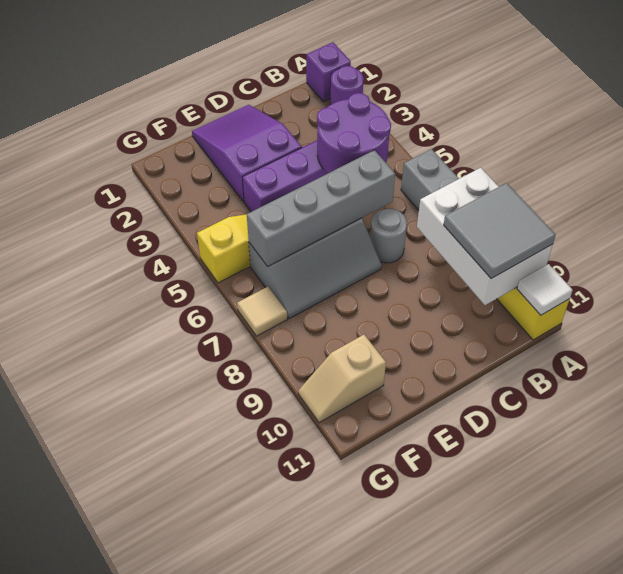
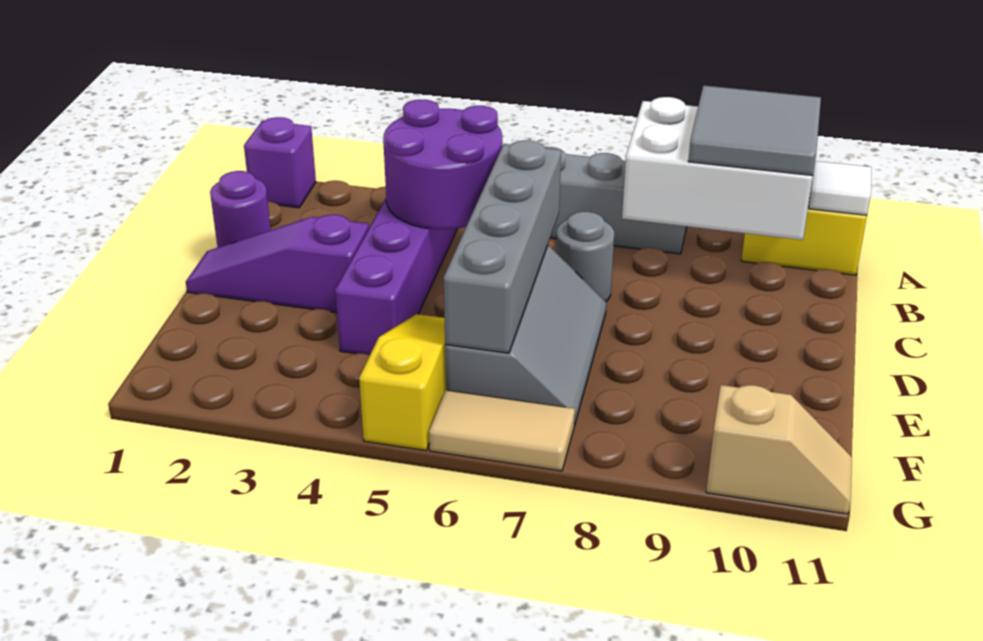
purple round brick A2 level 1 -> purple round brick C1 level 1
purple slope D1:E3 level 1 top 3 -> purple slope D1:D3 level 1 top 3
tan slope F10:G10 level 1 top F -> tan slope G10:G11 level 1 top 10
tan tile G7 level 1 -> tan tile G6:G7 level 1

